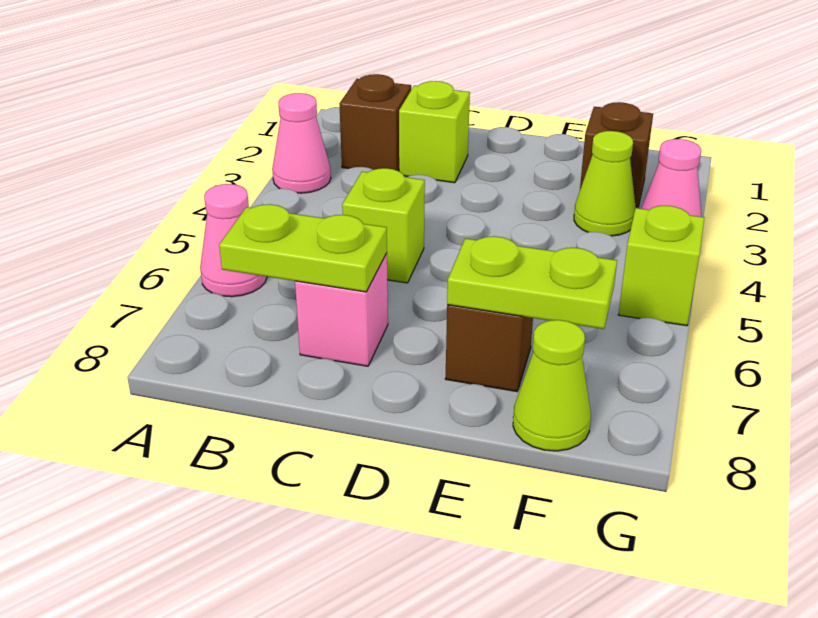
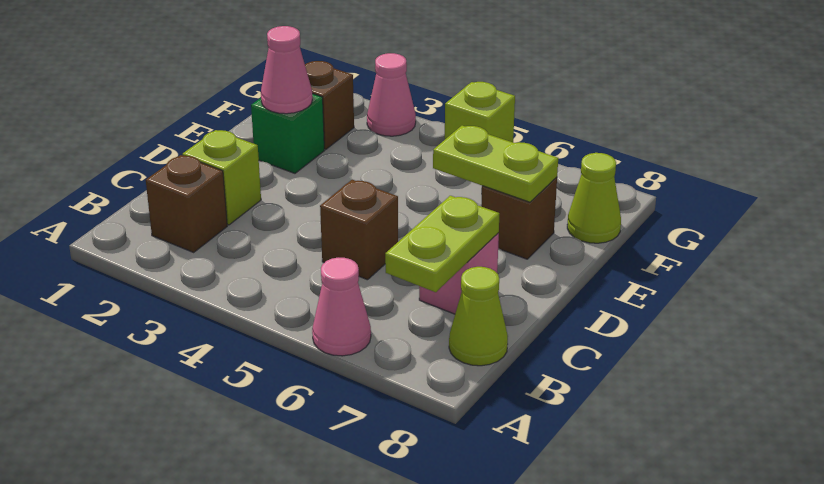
pink cone A3 level 1 -> pink cone E2 level 2
lime brick C5 level 1 -> brown brick C5 level 1
none -> green brick E2 level 1
lime plate E7:F7 level 2 -> lime plate E6:E7 level 2
lime cone F3 level 1 -> lime cone B8 level 1

